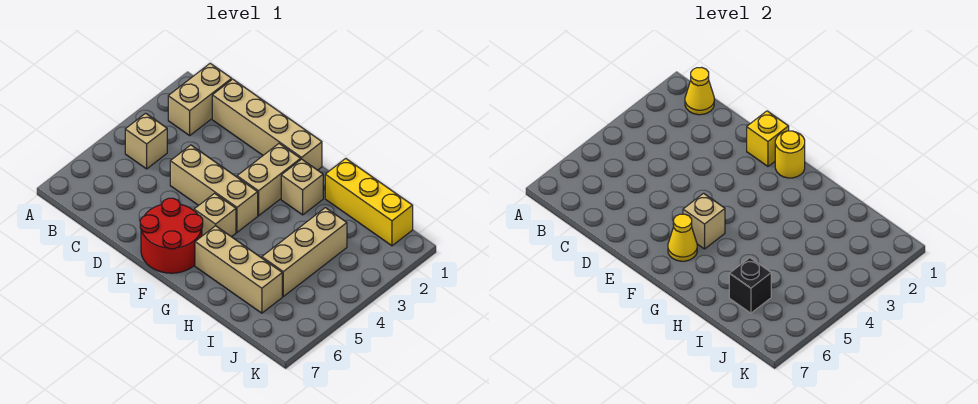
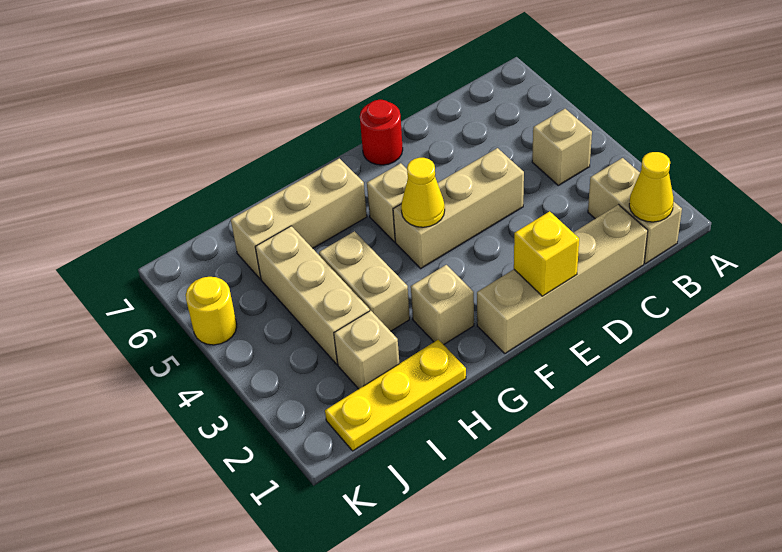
red round brick E6:F7 level 1 -> red round brick E7 level 1
yellow round brick F1 level 2 -> yellow round brick K5 level 1
tan brick F2:F3 level 1 -> tan brick H3:H4 level 1
tan brick F5 level 2 -> tan brick I2 level 1
yellow cone F6 level 2 -> yellow cone F4 level 2
yellow brick H1:J1 level 1 -> yellow plate H1:J1 level 1
black brick I6 level 2 -> none

